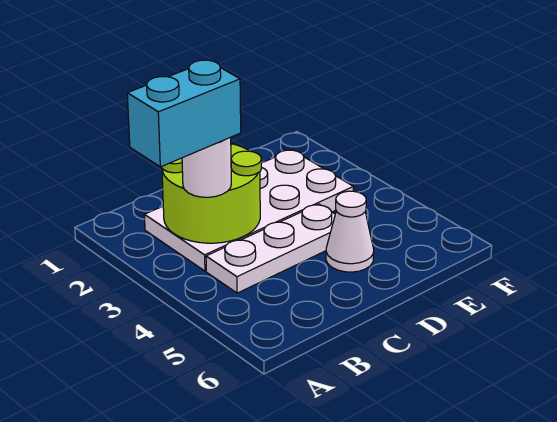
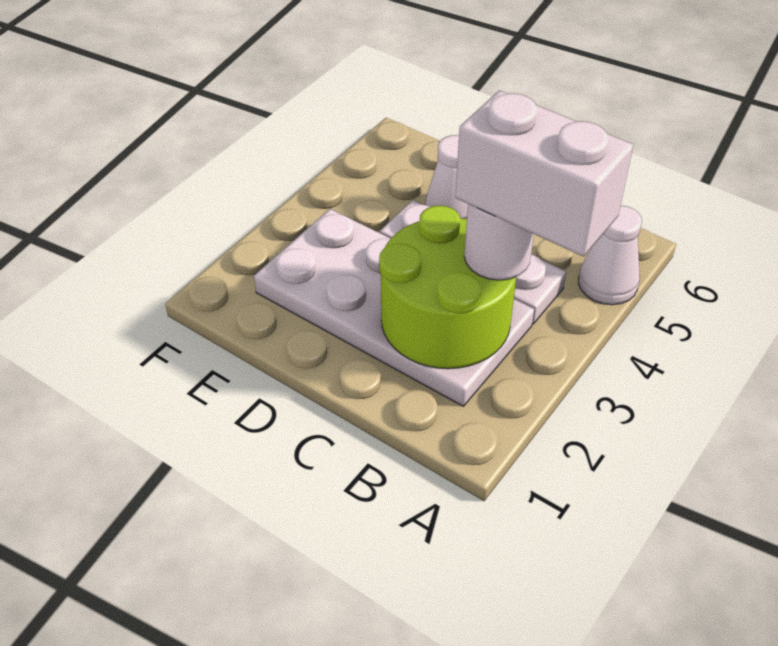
cyan brick A3:B3 level 4 -> white brick A3:B3 level 4
none -> white cone A5 level 1

